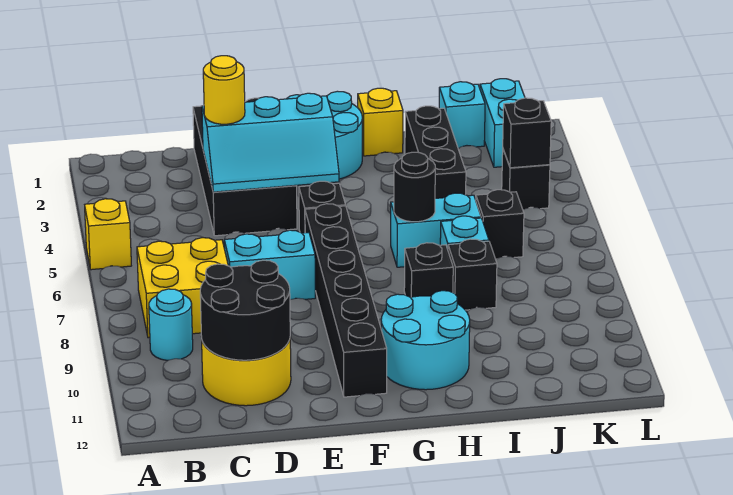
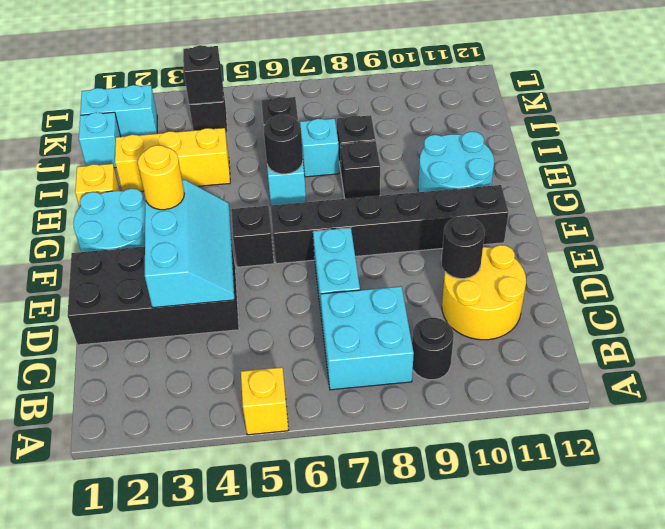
yellow brick B7:C8 level 1 -> cyan brick B7:C8 level 1
cyan round brick B9 level 1 -> black round brick B9 level 1
black round brick C10:D11 level 2 -> black round brick D10 level 2
yellow round brick D3 level 3 -> yellow round brick F3 level 3
black brick I2:I4 level 1 -> yellow brick I2:I4 level 1

